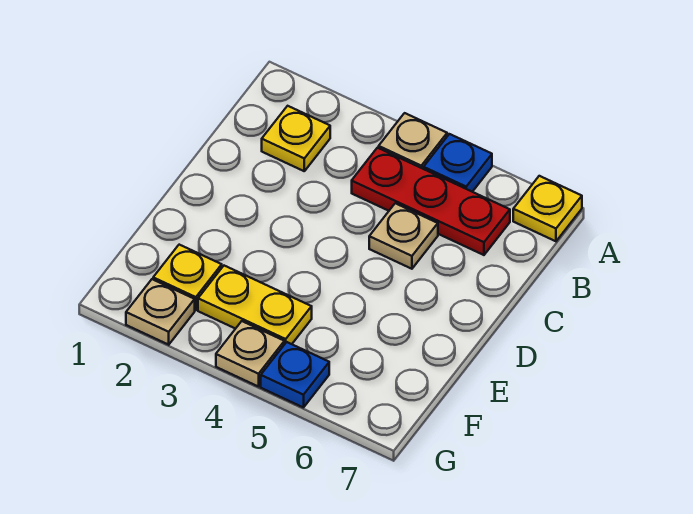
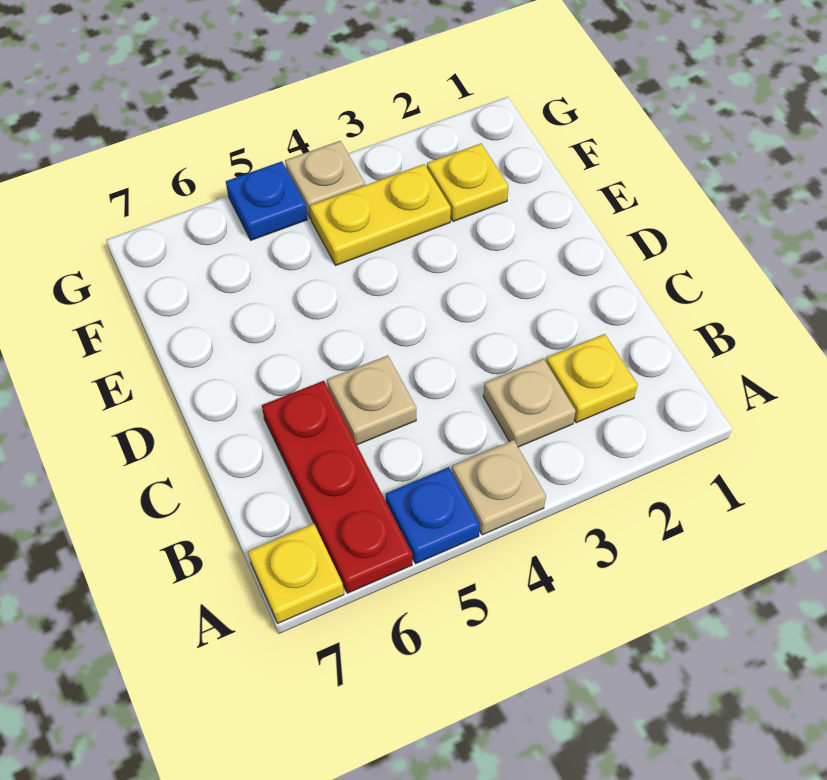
red plate B4:B6 level 1 -> red plate A6:C6 level 1
tan plate G2 level 1 -> tan plate B3 level 1

